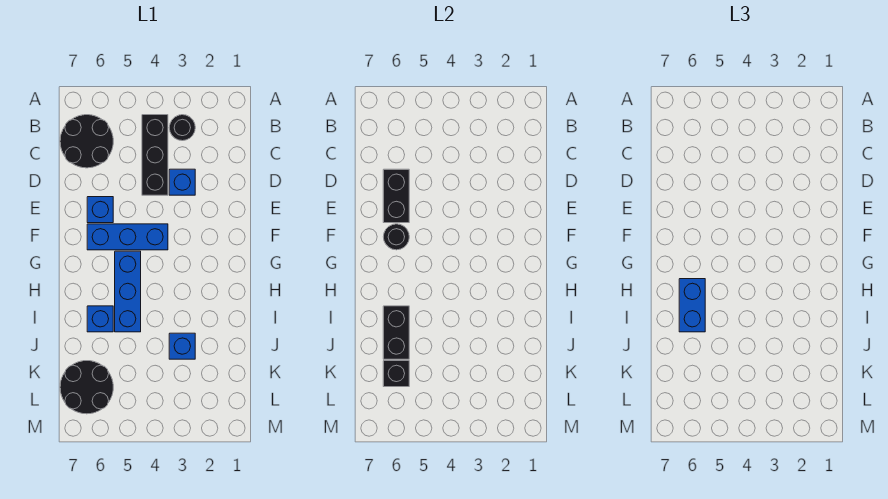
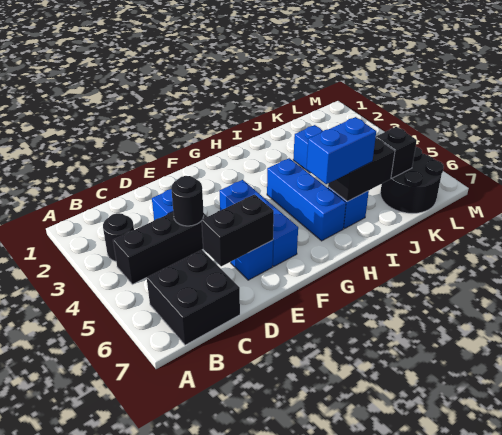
black round brick B6:C7 level 1 -> black brick B6:C7 level 1
black round brick F6 level 2 -> black round brick D4 level 2
blue brick G5:I5 level 1 -> blue brick H4:H6 level 1

